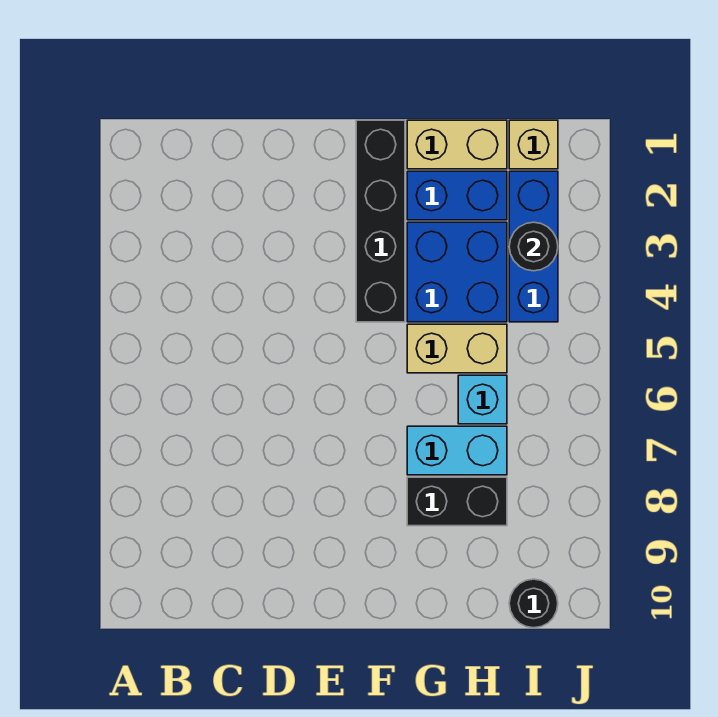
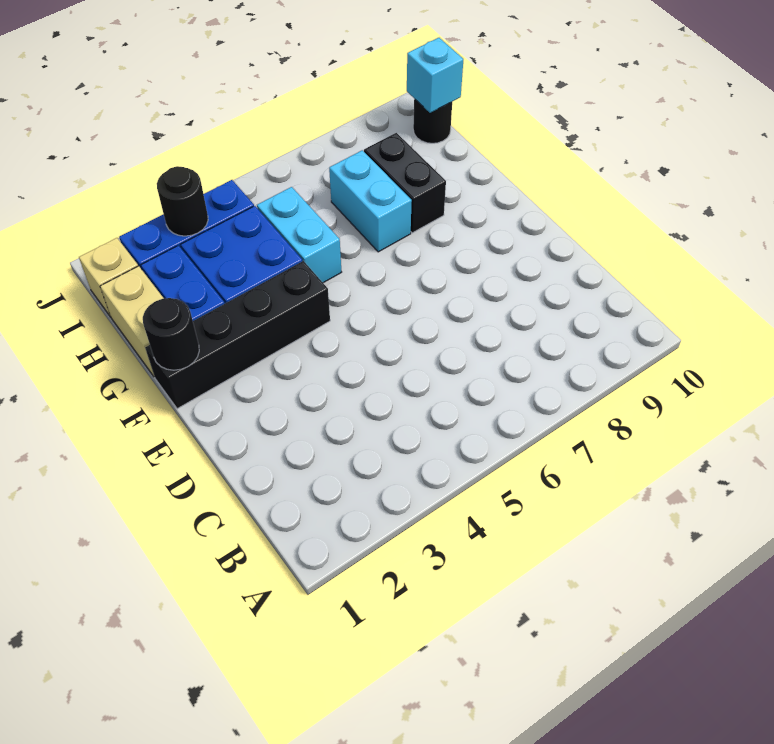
none -> black round brick F1 level 2
tan brick G5:H5 level 1 -> cyan brick G5:H5 level 1
cyan brick H6 level 1 -> cyan brick I10 level 2

